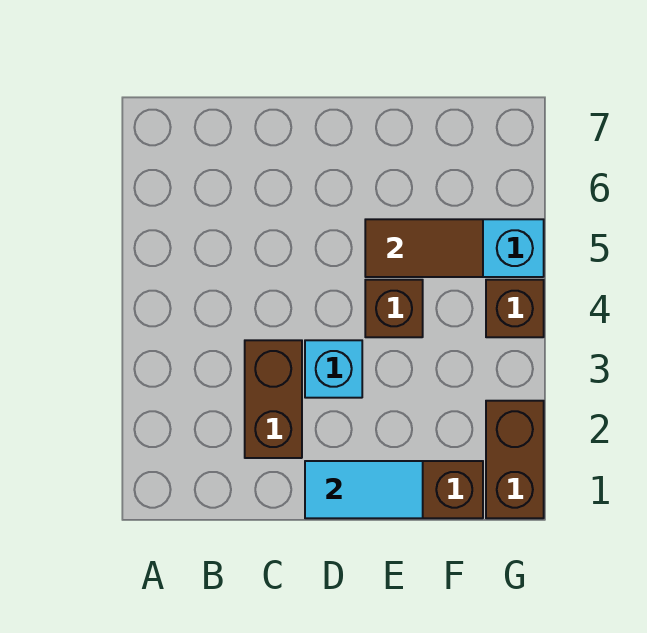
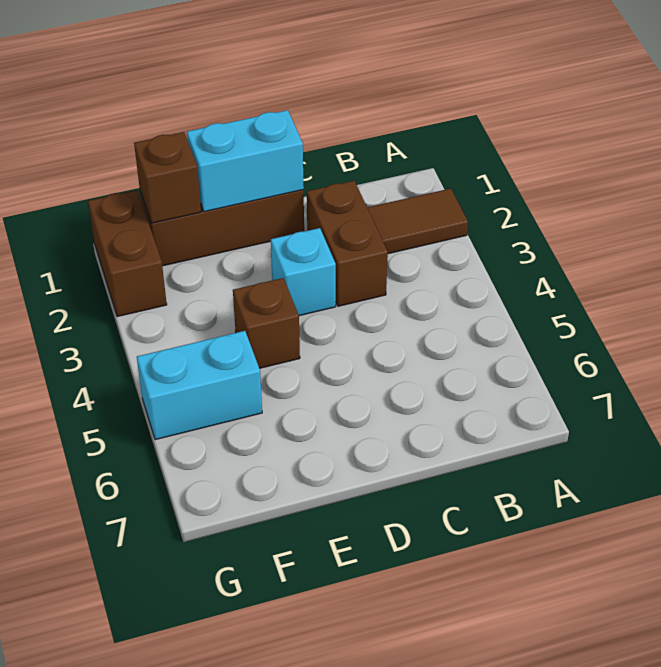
cyan tile D1:E1 level 2 -> cyan brick D1:E1 level 2
brown tile E5:F5 level 2 -> brown tile A2:B2 level 1
brown brick G4 level 1 -> brown brick F1 level 2

